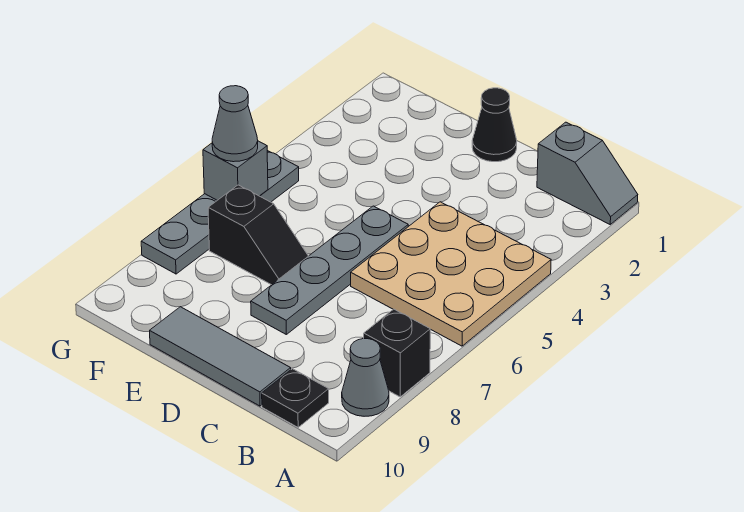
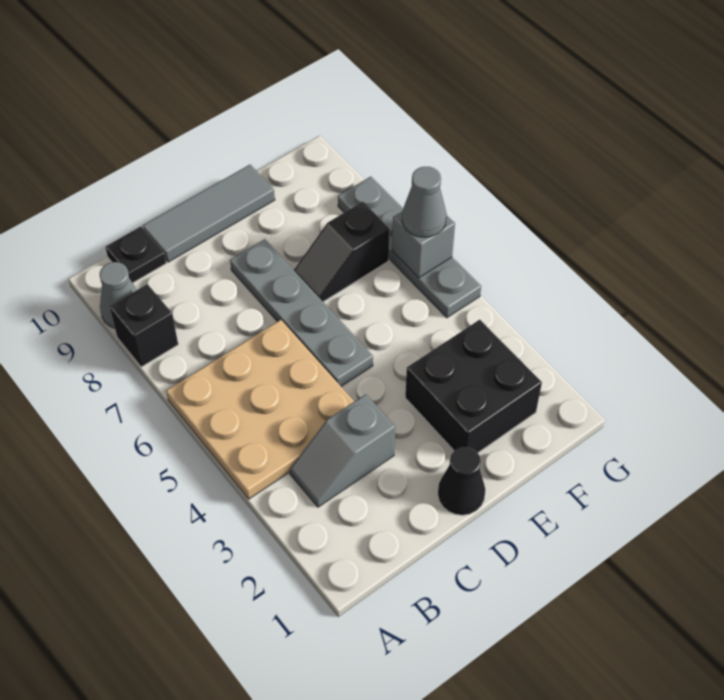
grey slope A1:B1 level 1 top B -> grey slope B3:C3 level 1 top C
none -> black brick E2:F3 level 1

